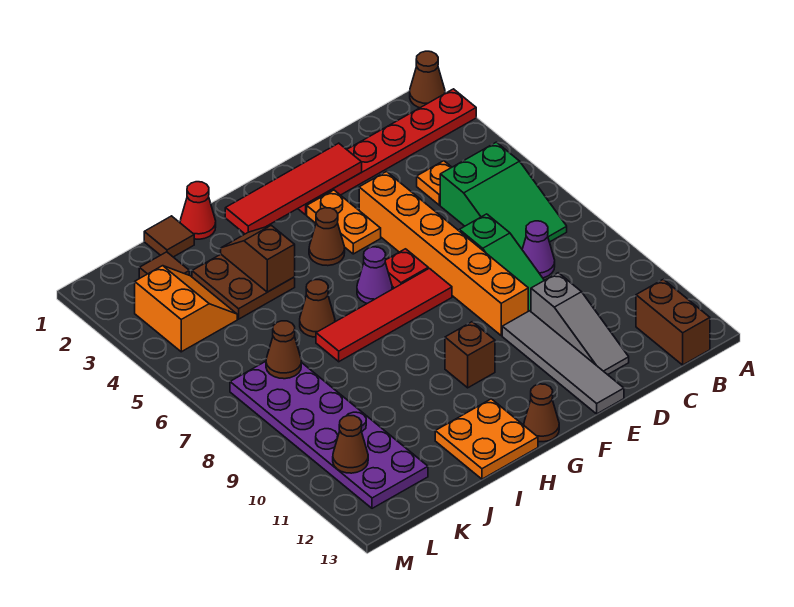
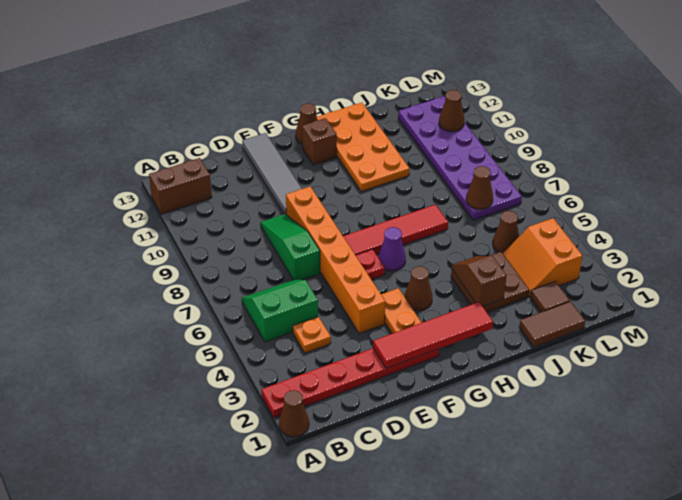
green slope B5:C7 level 1 top 5 -> green slope B5:C6 level 1 top 5
brown brick B12:B13 level 1 -> brown brick A12:B12 level 1
purple cone C8 level 1 -> none
grey slope D10:D12 level 1 top 10 -> none
brown brick G10 level 1 -> brown brick G12 level 1
orange plate H12:I13 level 1 -> orange plate H10:I13 level 1
red cone I1 level 1 -> none
brown slope I3:I4 level 2 top 4 -> brown slope I3:I4 level 2 top 3
brown cone I6 level 1 -> brown cone K5 level 1
brown tile J1 level 1 -> brown tile J1:K1 level 1

